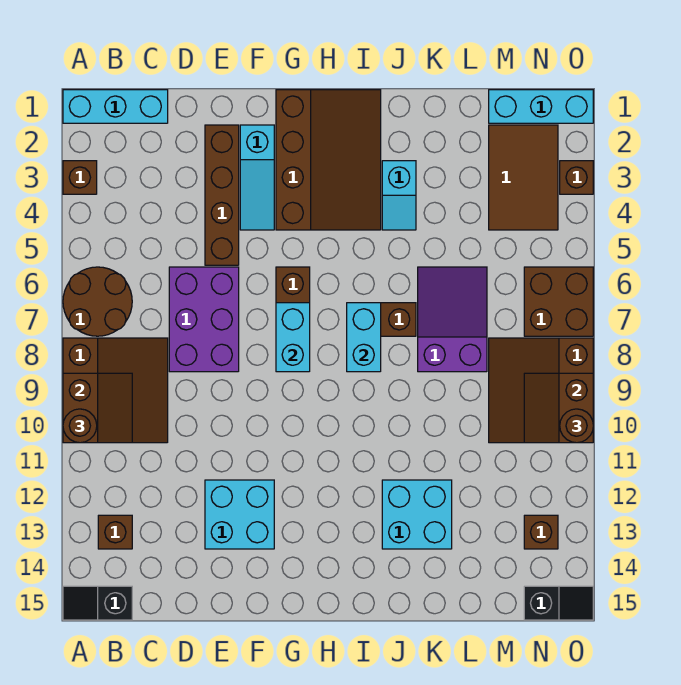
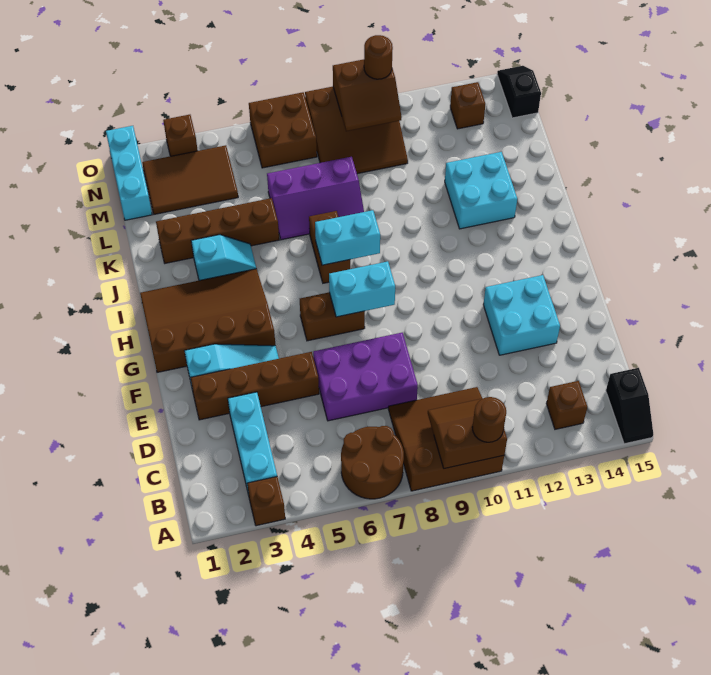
cyan brick A1:C1 level 1 -> cyan brick B3:D3 level 1
none -> brown brick K2:K5 level 1
purple slope K6:L8 level 1 top 8 -> purple slope K6:L8 level 1 top L

